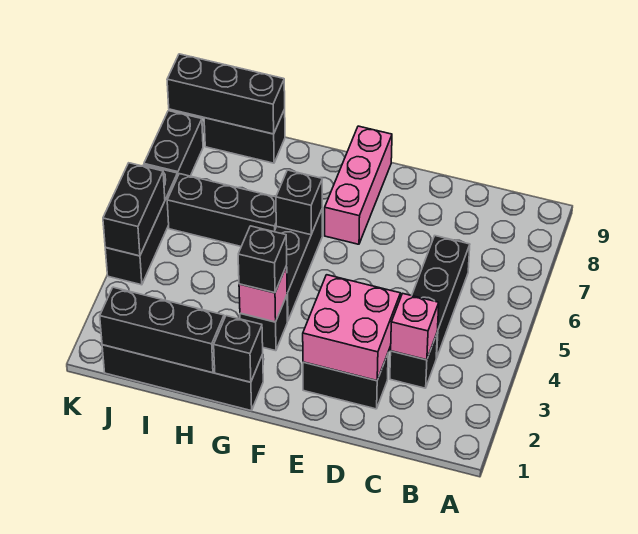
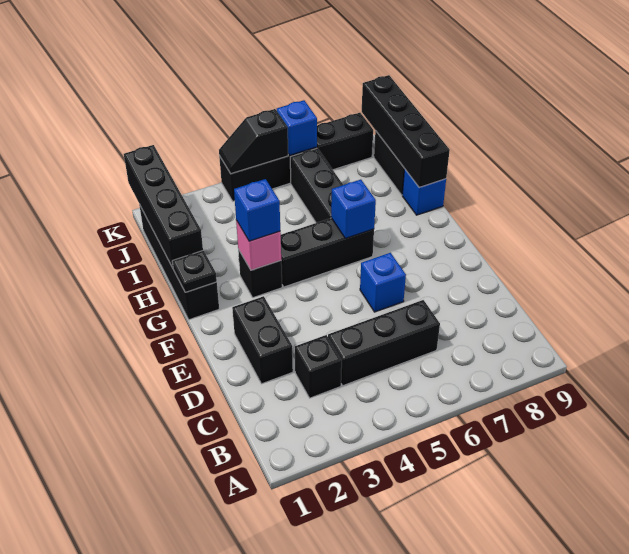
pink brick C3 level 2 -> none
pink brick D2:E3 level 2 -> none
none -> blue brick E6 level 1
pink brick F7:F9 level 1 -> none
black brick G1 level 2 -> black plate G1 level 2
black brick G3 level 3 -> blue brick G3 level 3
black brick G6 level 2 -> blue brick G6 level 2
black brick H1:J1 level 2 -> black brick H1:K1 level 2
none -> blue brick H9 level 1
black brick I9:K9 level 2 -> black brick H9:K9 level 2
black brick K4:K5 level 2 -> black slope K4:K5 level 2 top 5
none -> blue brick K6 level 2

